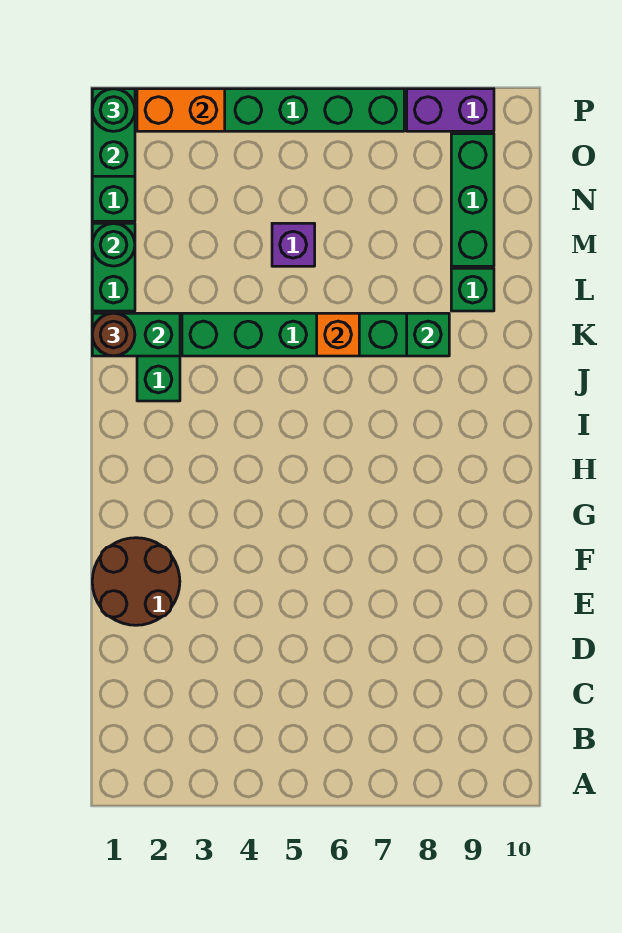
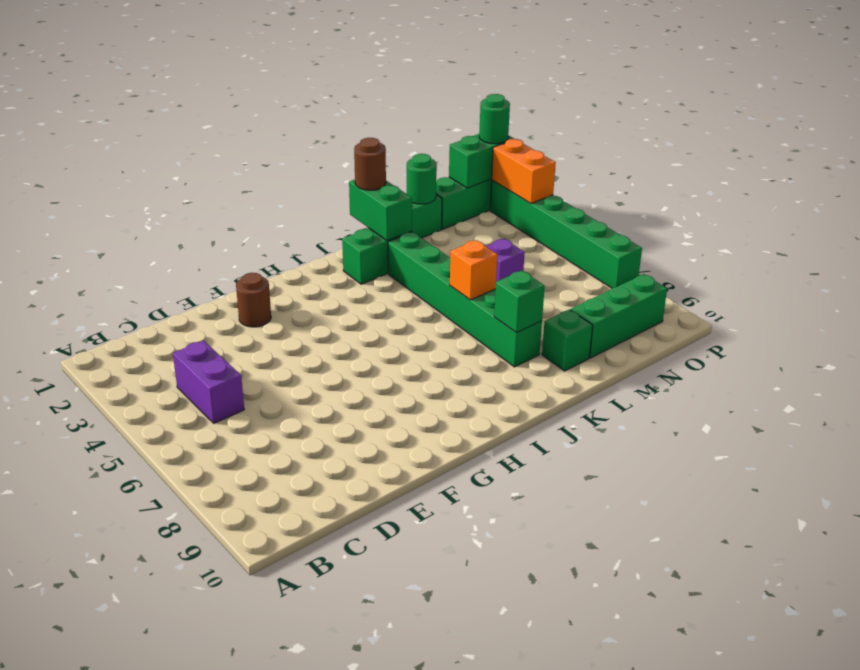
brown round brick E1:F2 level 1 -> brown round brick F2 level 1
purple brick P8:P9 level 1 -> purple brick C4:C5 level 1

